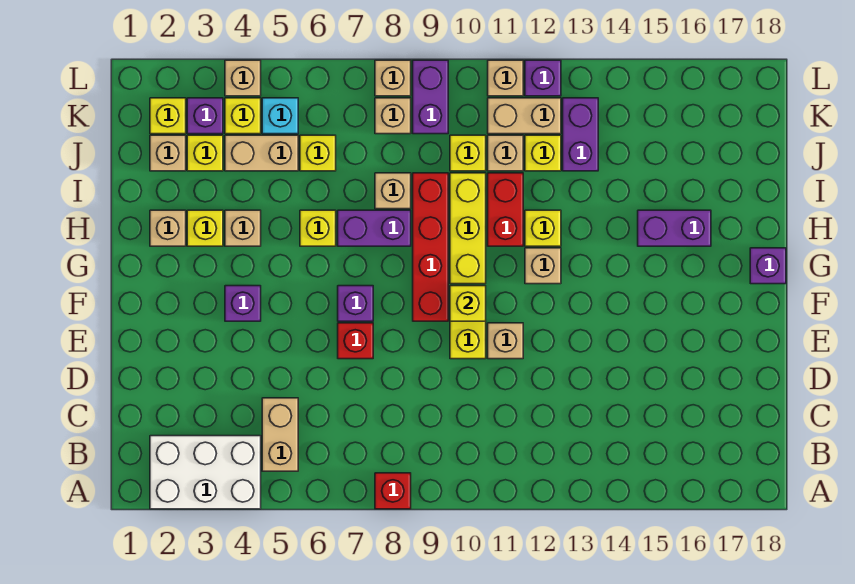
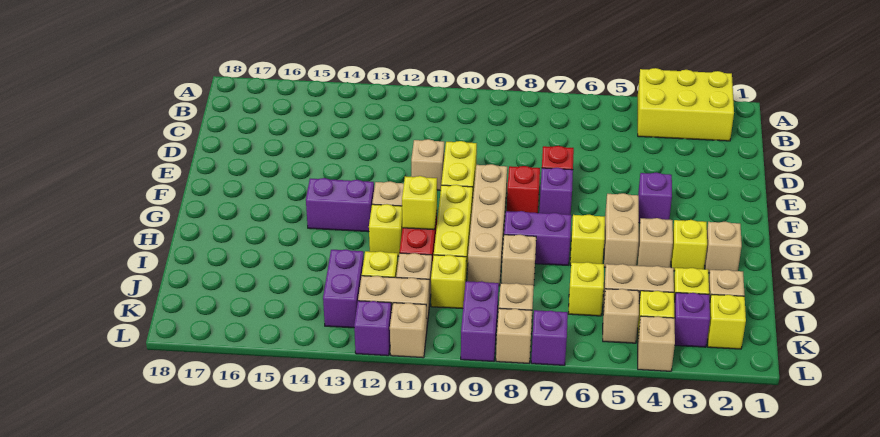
white brick A2:B4 level 1 -> yellow brick A2:B4 level 1
red brick A8 level 1 -> red brick F8 level 1
tan brick B5:C5 level 1 -> tan brick G5:H5 level 1
red brick F9:I9 level 1 -> tan brick F9:I9 level 1
yellow brick F10 level 2 -> yellow brick H11 level 2
purple brick G18 level 1 -> purple brick L7 level 1
purple brick H15:H16 level 1 -> purple brick G13:G14 level 1
cyan brick K5 level 1 -> tan brick K5 level 1

